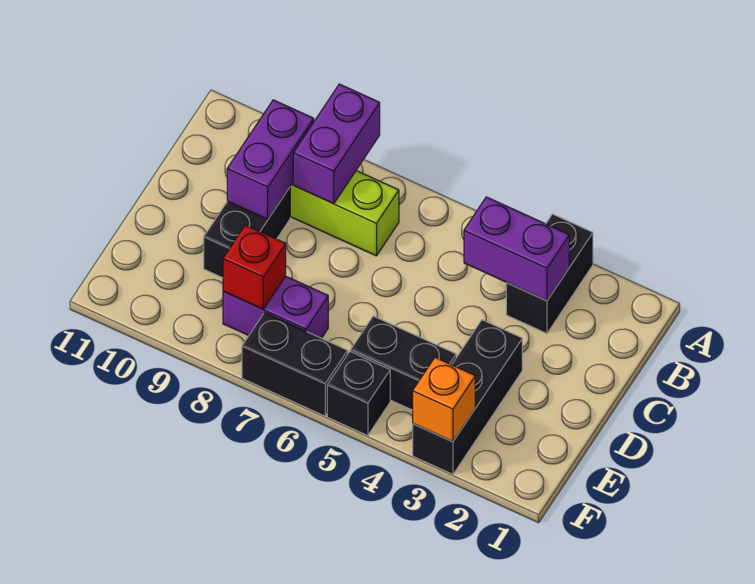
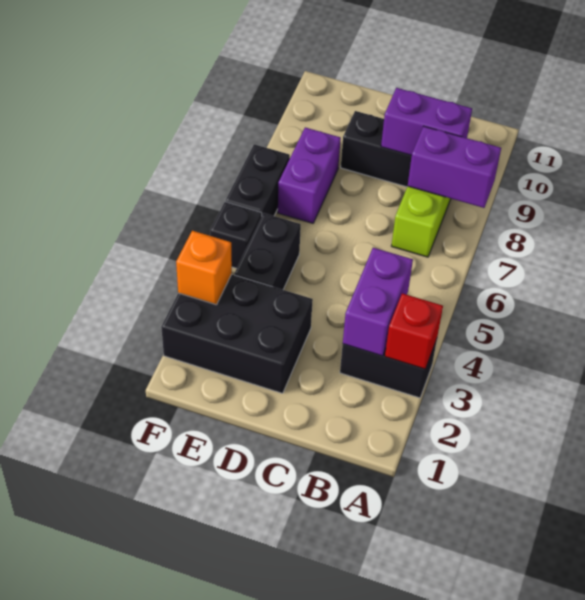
black brick D3:F3 level 1 -> black brick D2:F3 level 1
red brick E8 level 2 -> red brick A3 level 2

